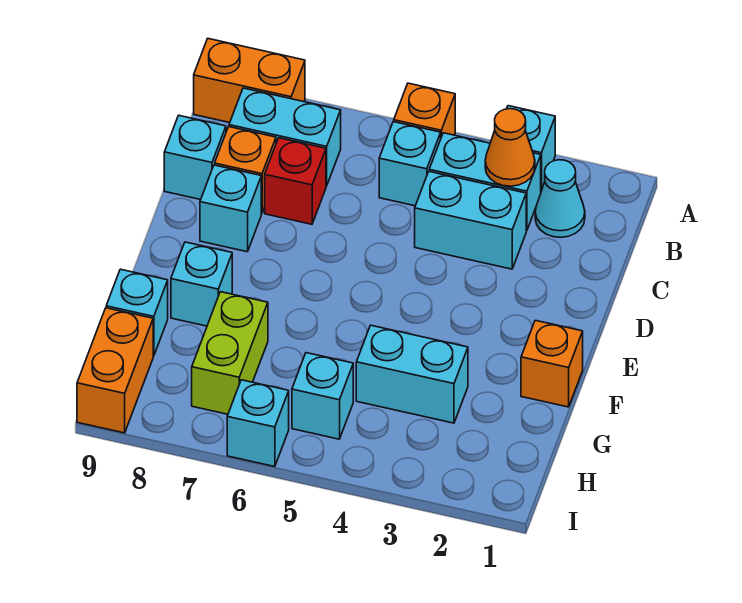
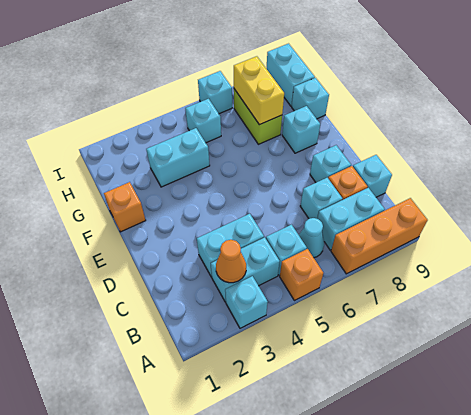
orange brick A8:A9 level 1 -> orange brick A7:A9 level 1
cyan cone B2 level 1 -> cyan cone B6 level 1
red brick C7 level 1 -> cyan brick C7 level 1
none -> yellow brick G7:H7 level 2
orange brick H9:I9 level 1 -> cyan brick H9:I9 level 1

